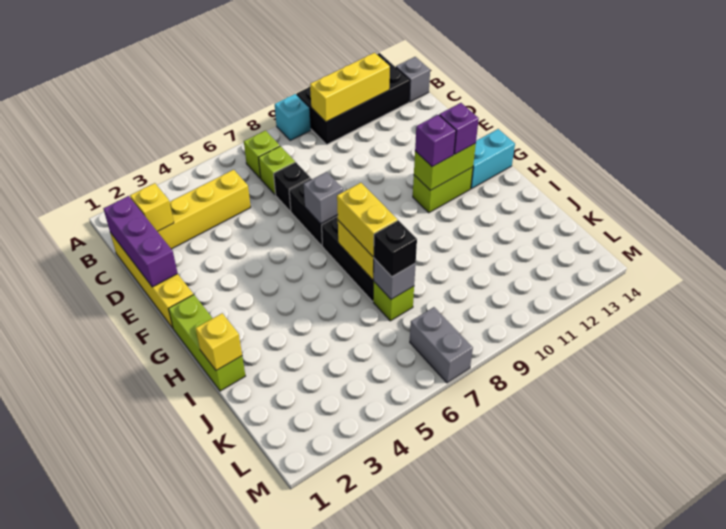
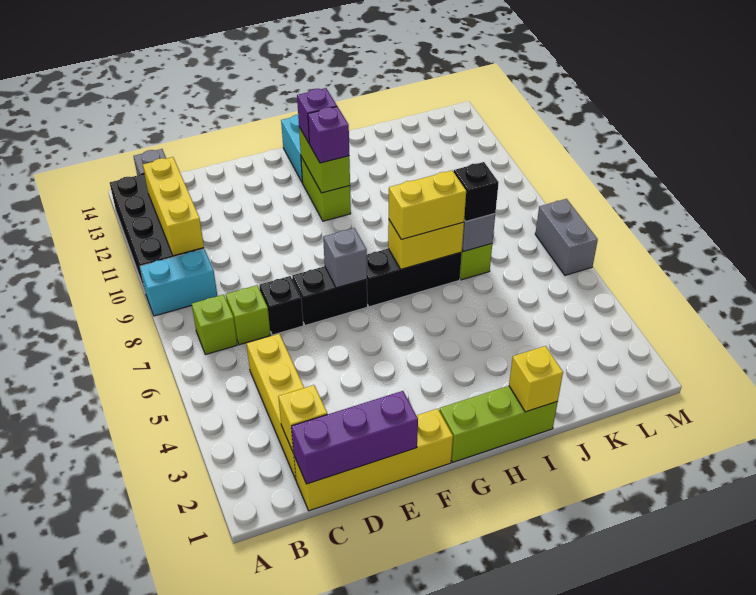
cyan brick A9 level 1 -> cyan brick A9:B9 level 1
grey brick L7:M7 level 1 -> grey brick M6:M7 level 1

